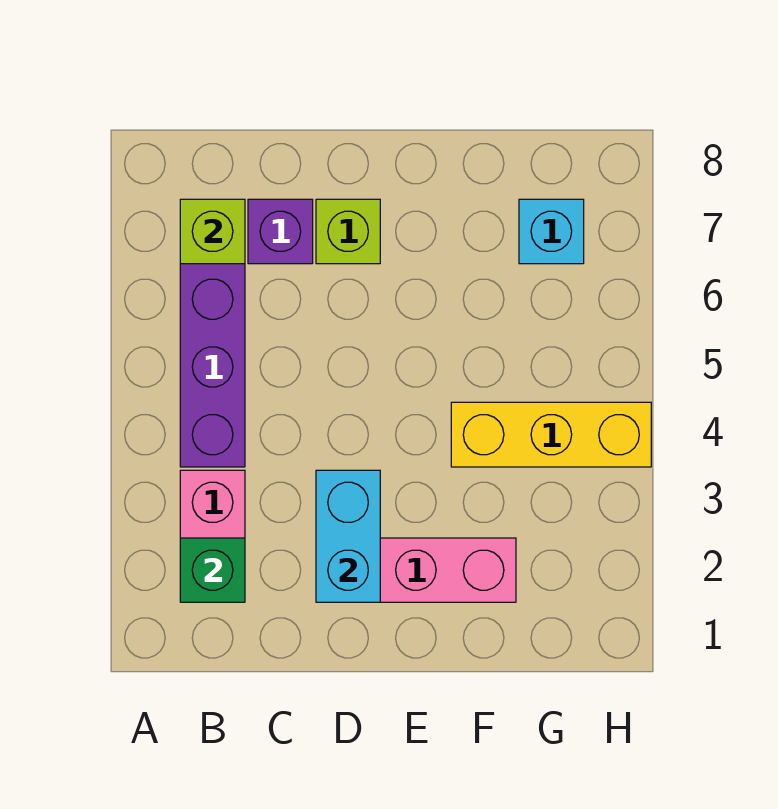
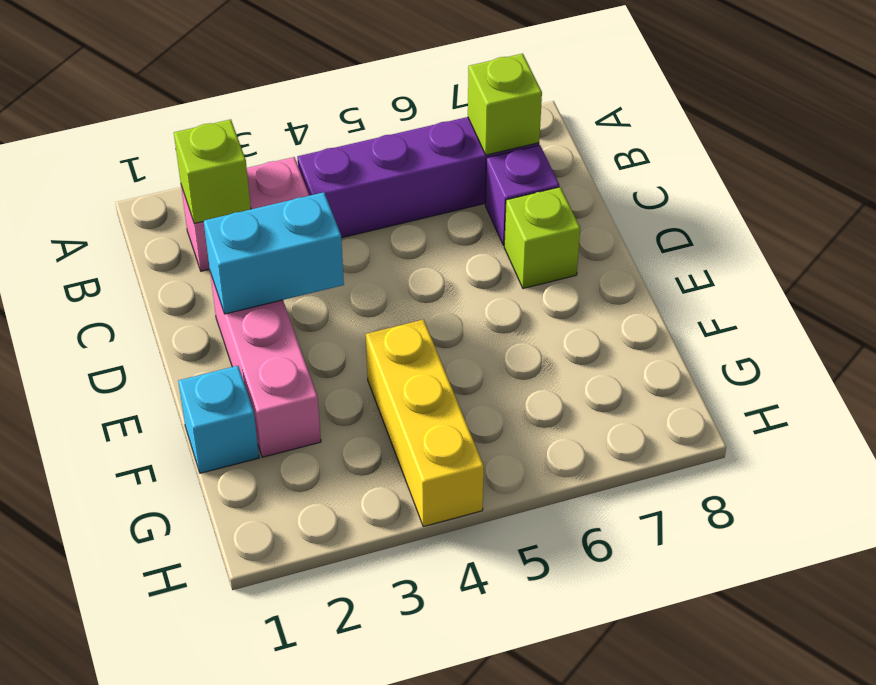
green brick B2 level 2 -> lime brick B2 level 2
cyan brick G7 level 1 -> cyan brick F1 level 1

